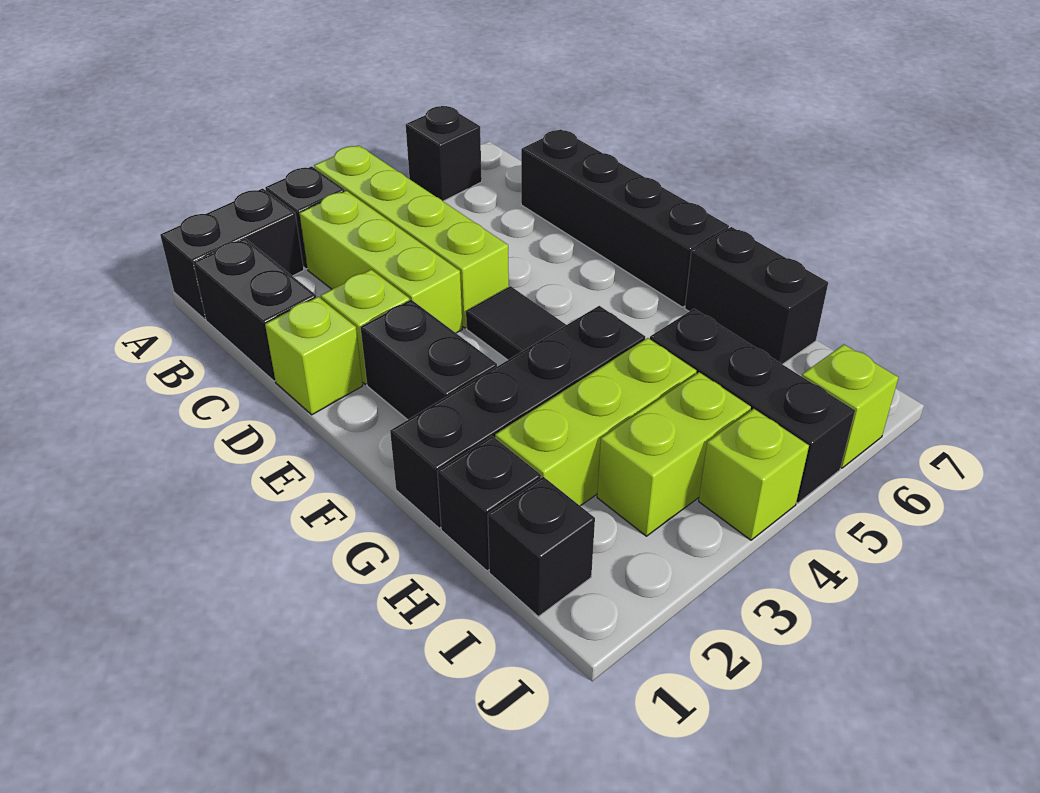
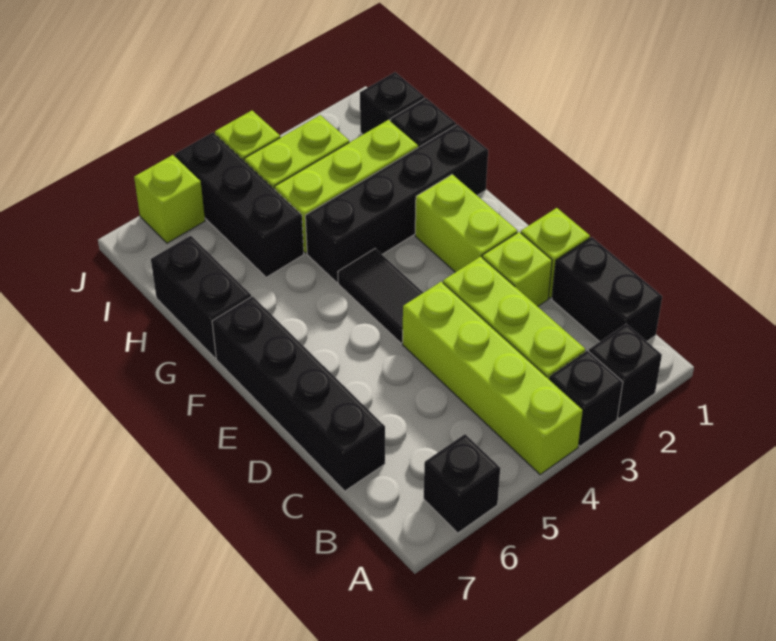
black brick A1:A2 level 1 -> black brick A2 level 1
black brick E2:F2 level 1 -> lime brick E2:F2 level 1

